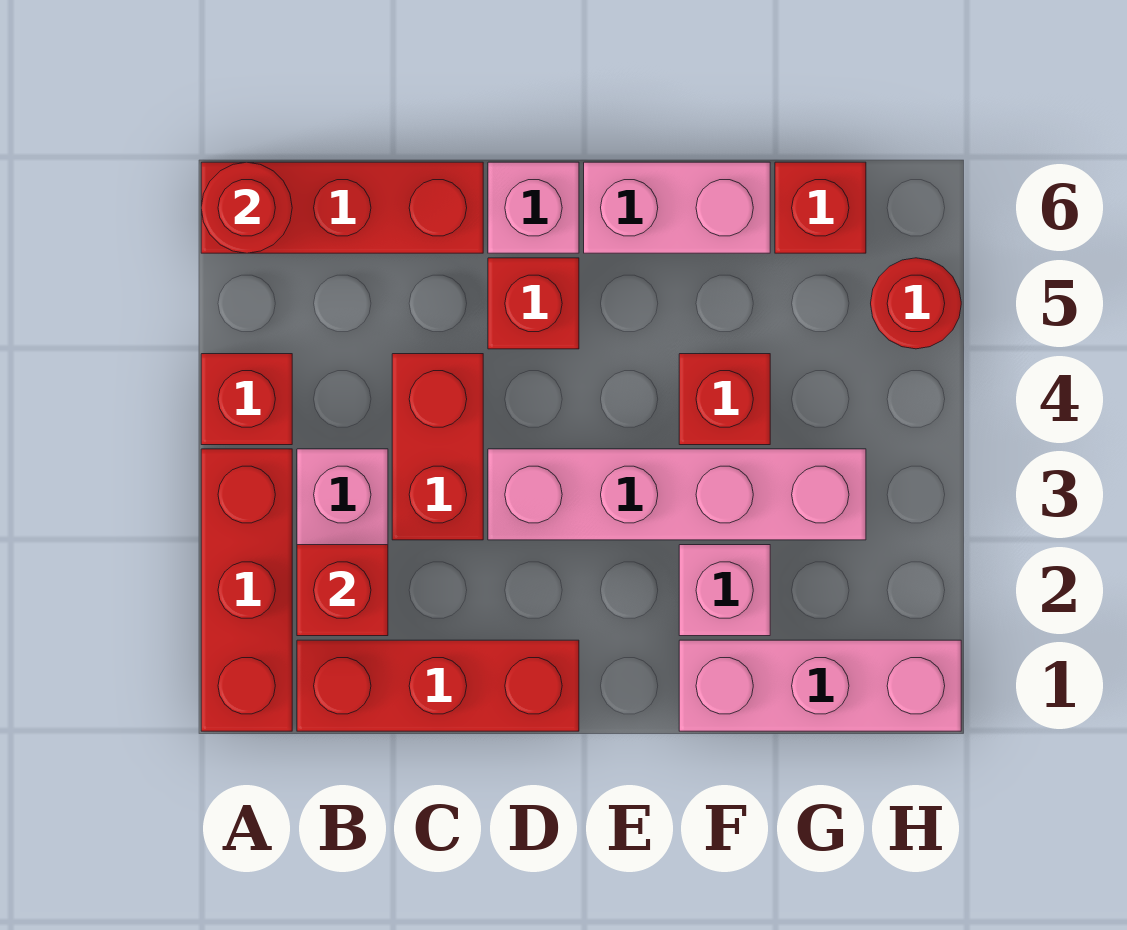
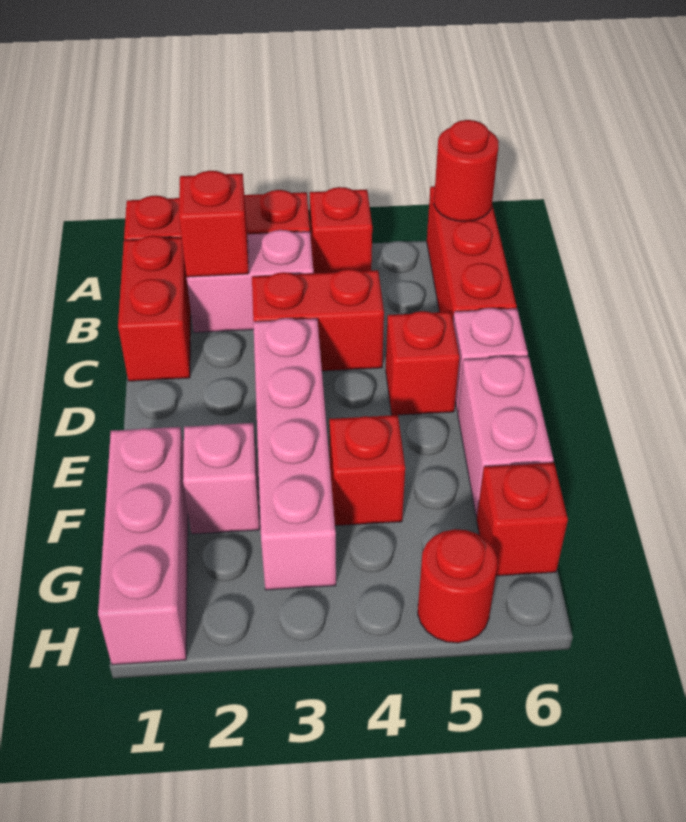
red brick B1:D1 level 1 -> red brick B1:C1 level 1

